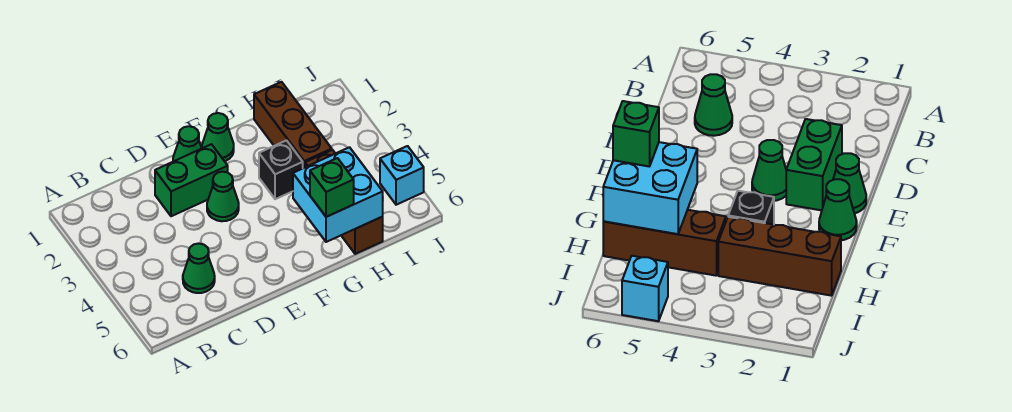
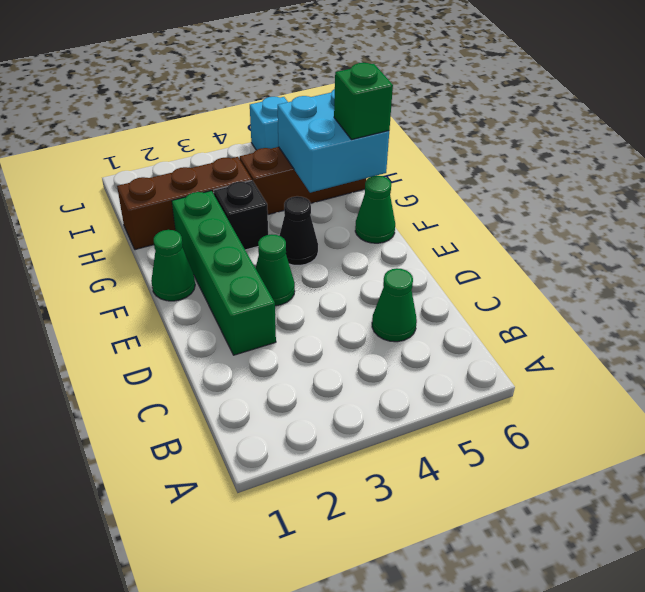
green brick D2:E2 level 1 -> green brick D2:G2 level 1
green cone E1 level 1 -> green cone F6 level 1
none -> black cone F4 level 1

